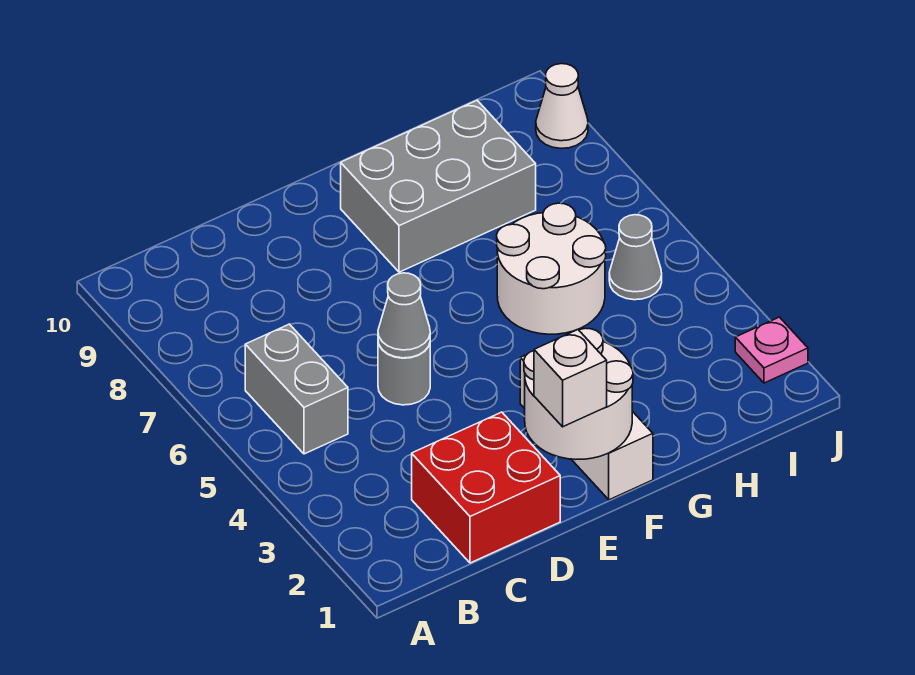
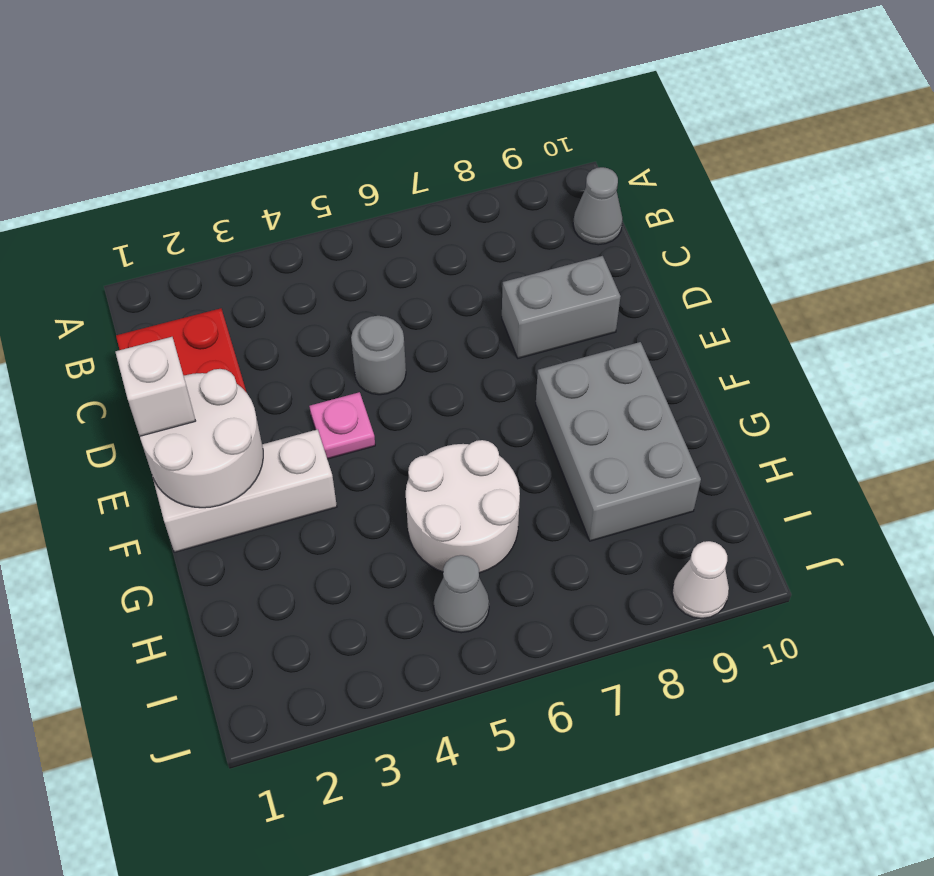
grey brick B5:B6 level 1 -> grey brick D8:D9 level 1
grey cone D5 level 2 -> grey cone B10 level 1
pink plate J2 level 1 -> pink plate E4 level 1

